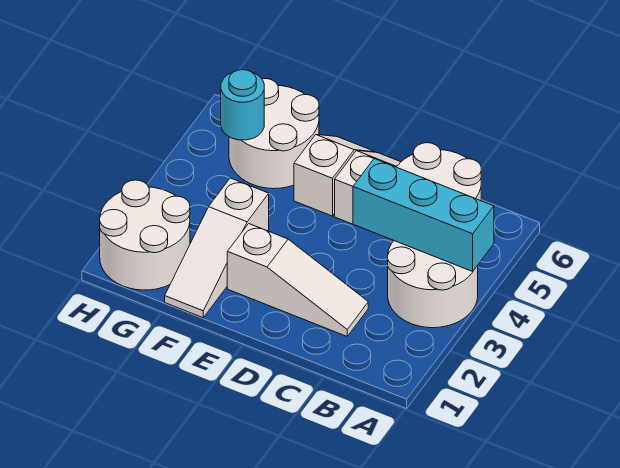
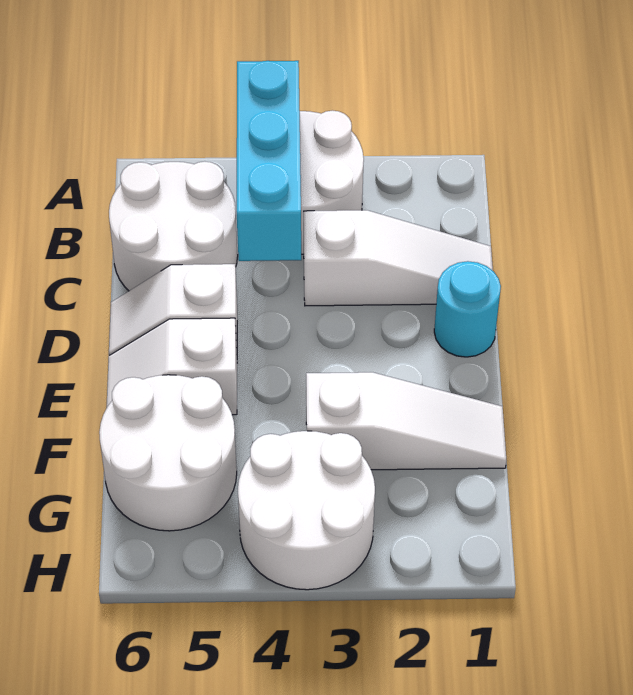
white slope C2:E2 level 1 top E -> white slope C1:C3 level 1 top 3
white round brick G1:H2 level 1 -> white round brick G3:H4 level 1
cyan round brick G5 level 2 -> cyan round brick D1 level 1

